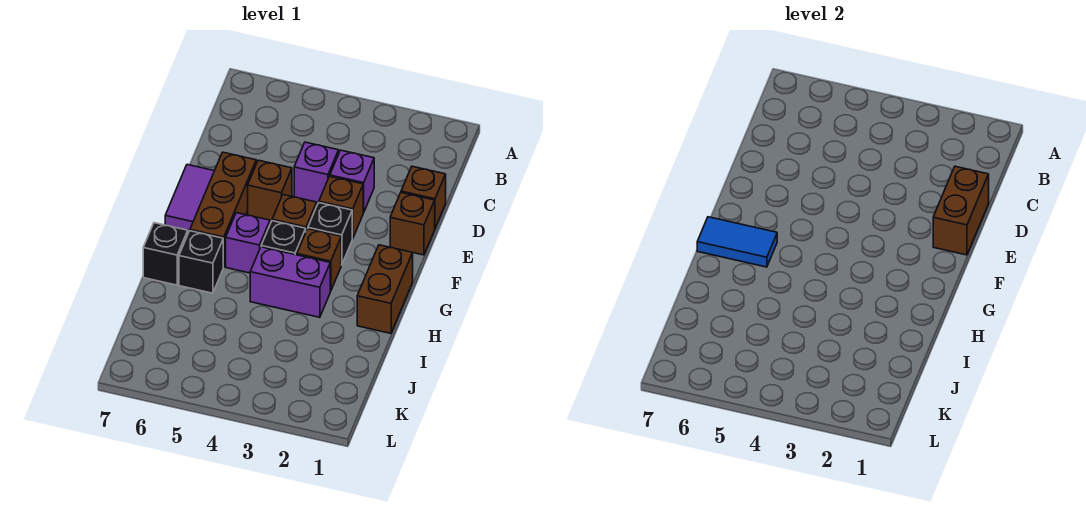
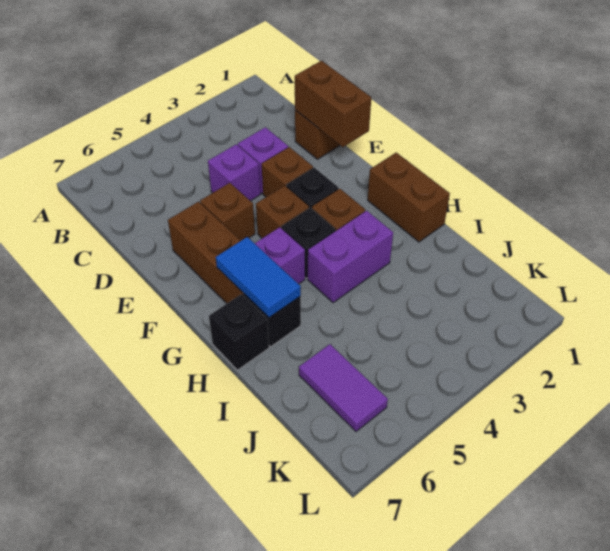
brown brick E1 level 1 -> none
purple tile E7:F7 level 1 -> purple tile J6:K6 level 1
blue tile G6:G7 level 2 -> blue tile G6:H6 level 2

